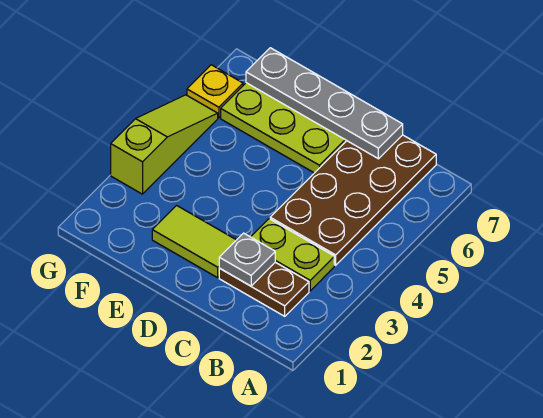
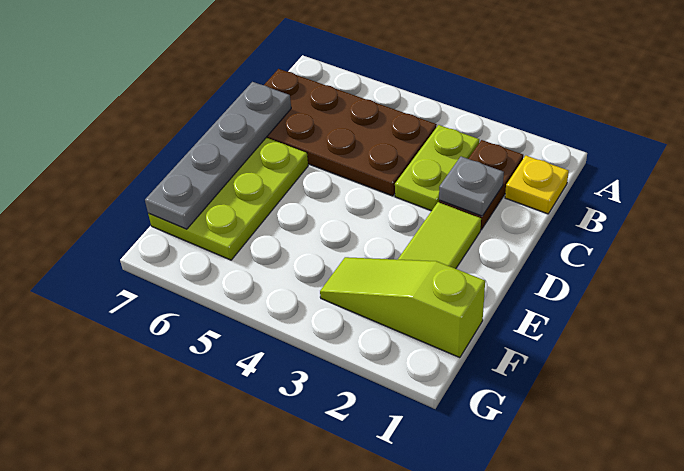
lime slope G3:G5 level 1 top 3 -> lime slope F1:F3 level 1 top 1
yellow plate G6 level 1 -> yellow plate B1 level 1

